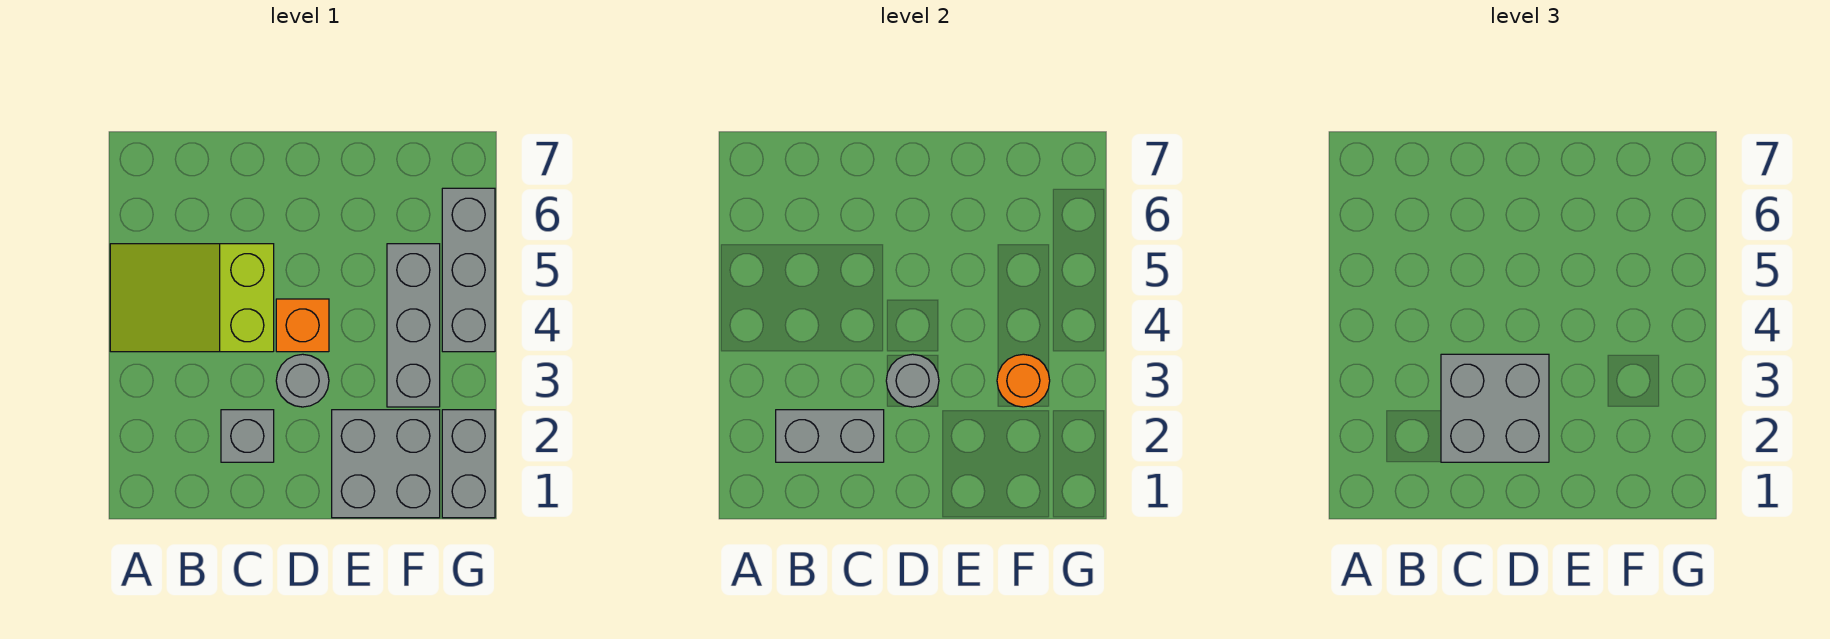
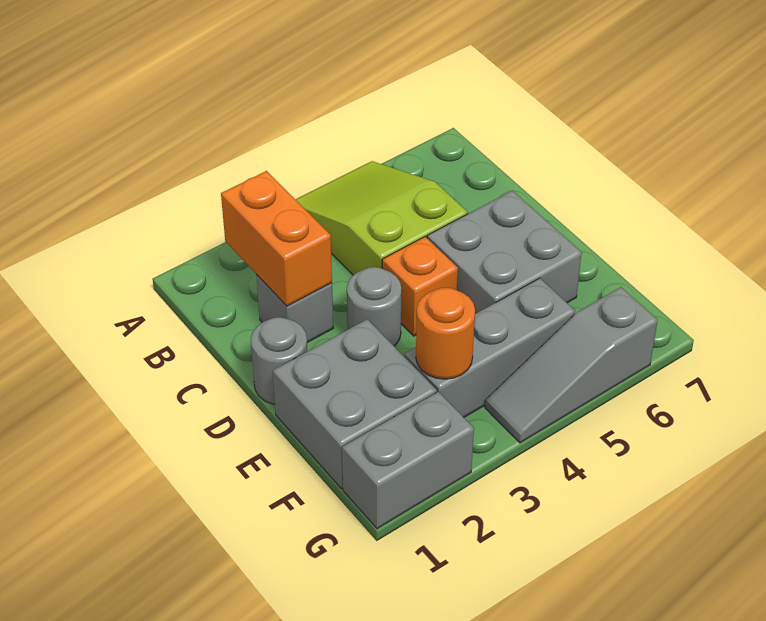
grey brick B2:C2 level 2 -> orange brick B2:C2 level 2
grey brick C2:D3 level 3 -> grey brick D5:E6 level 1
grey round brick D3 level 2 -> grey round brick D1 level 1
grey brick G4:G6 level 1 -> grey slope G4:G6 level 1 top 6

